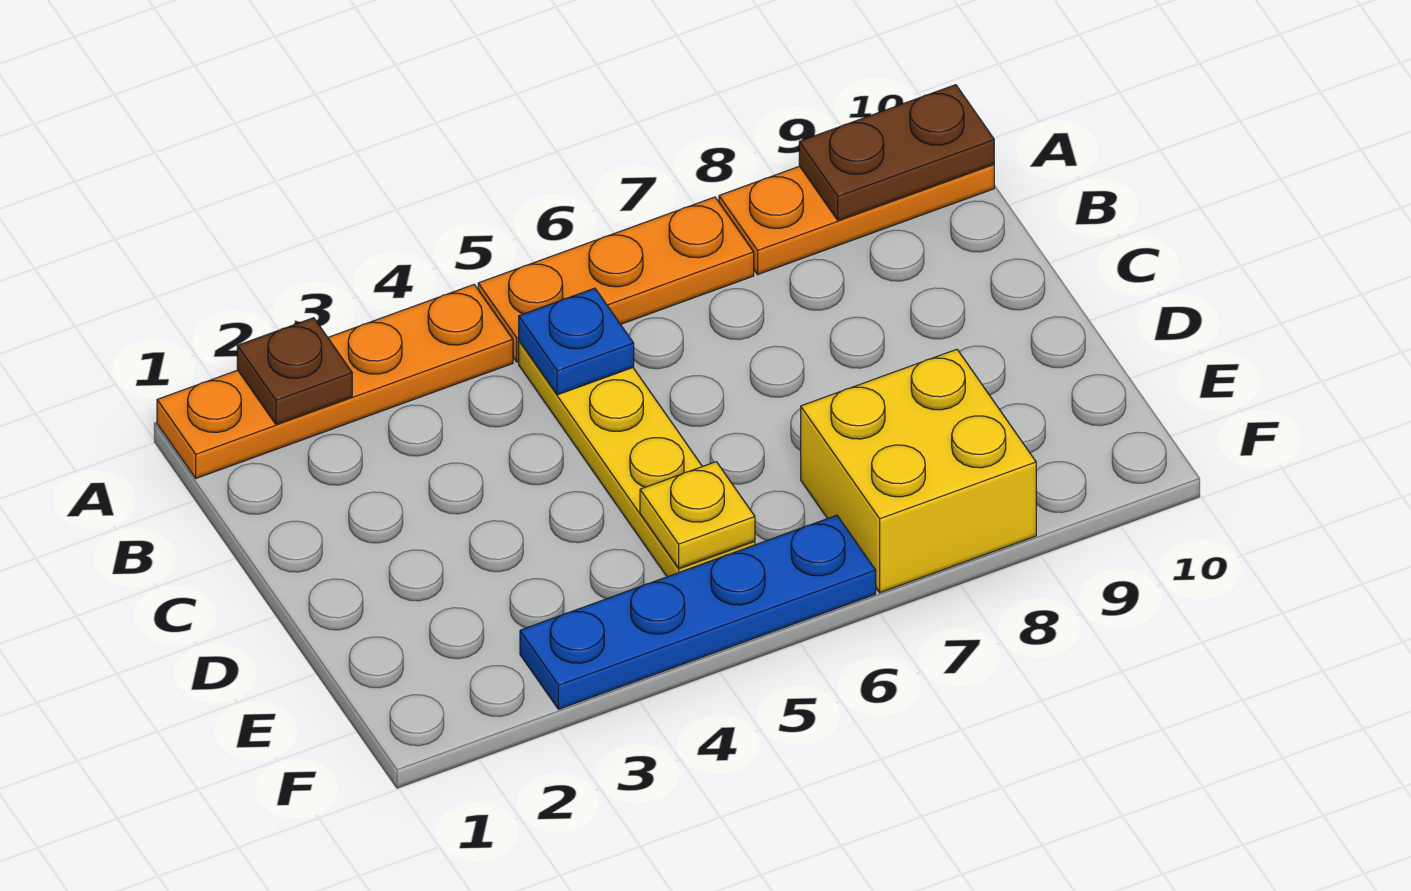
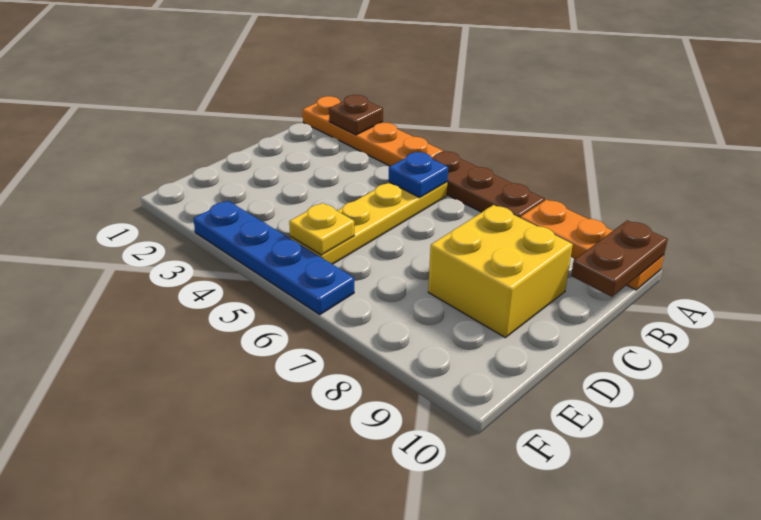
orange plate A5:A7 level 1 -> brown plate A5:A7 level 1
brown plate A9:A10 level 2 -> brown plate A10:B10 level 2
yellow brick E7:F8 level 1 -> yellow brick C8:D9 level 1

